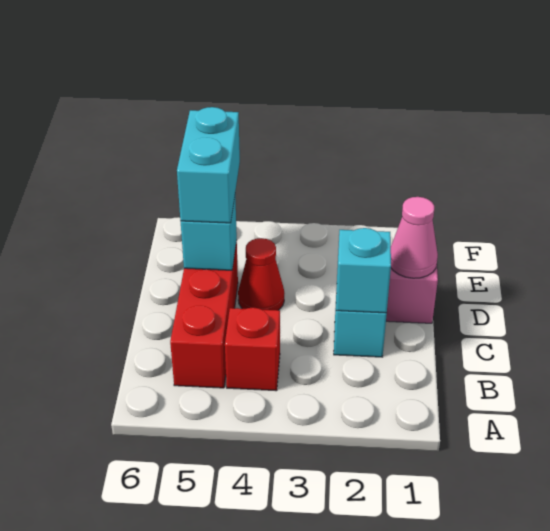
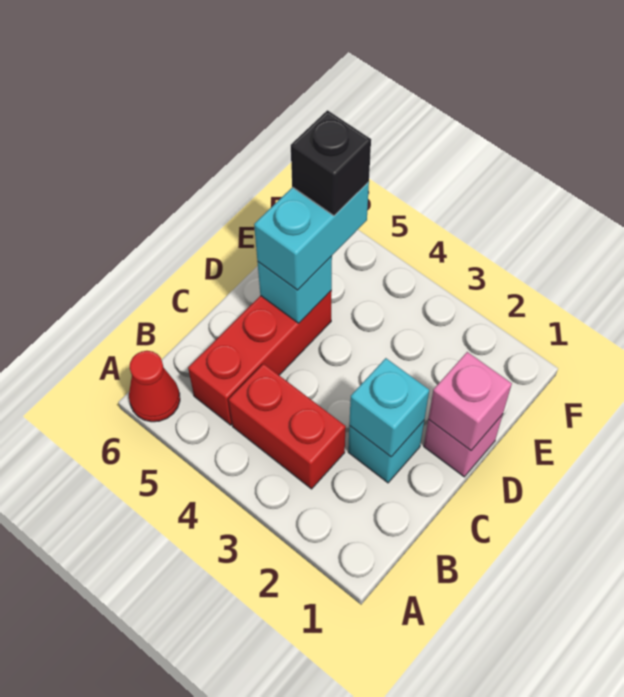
red brick B4 level 1 -> red brick B3:B4 level 1
pink cone D1 level 2 -> pink brick D1 level 2
red cone D4 level 1 -> red cone A6 level 1
none -> black brick E5 level 4

